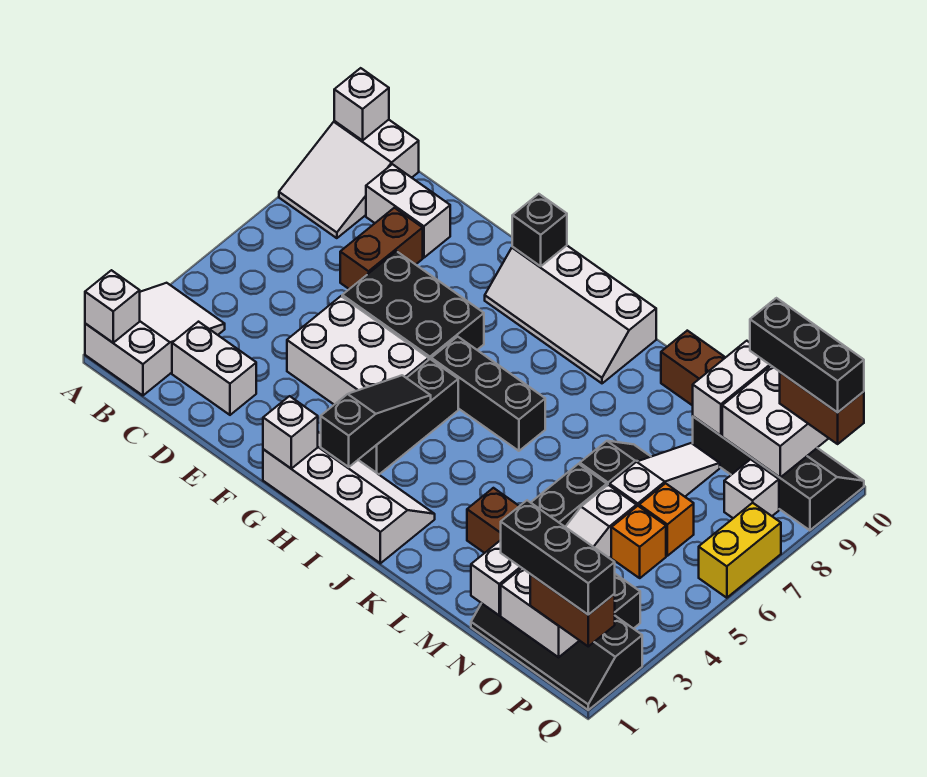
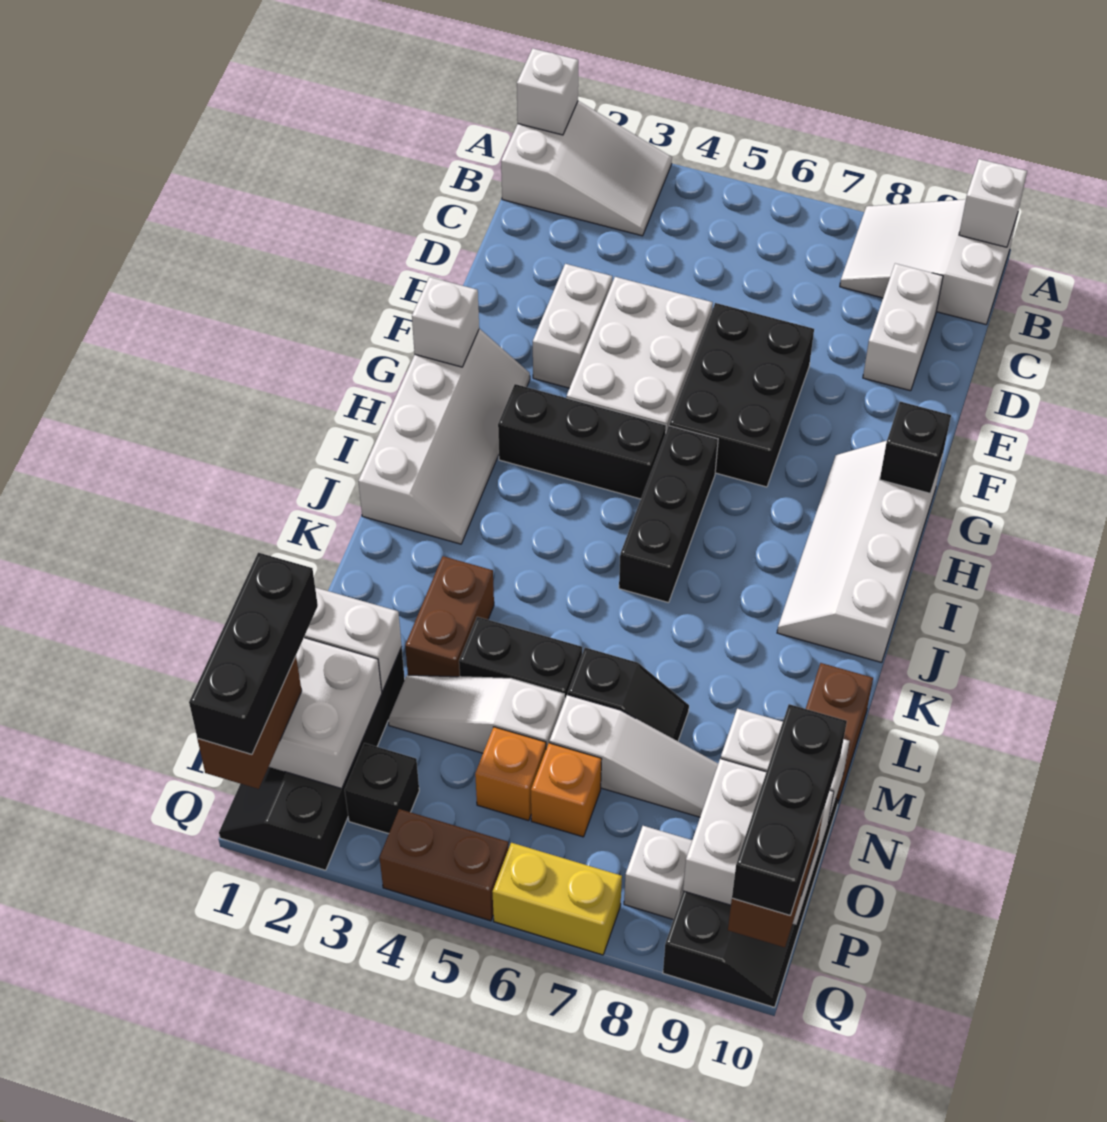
white brick C2:D2 level 1 -> white brick E3:F3 level 1
brown brick D7:D8 level 1 -> brown brick Q4:Q5 level 1
black slope H2:H4 level 2 top 2 -> none

